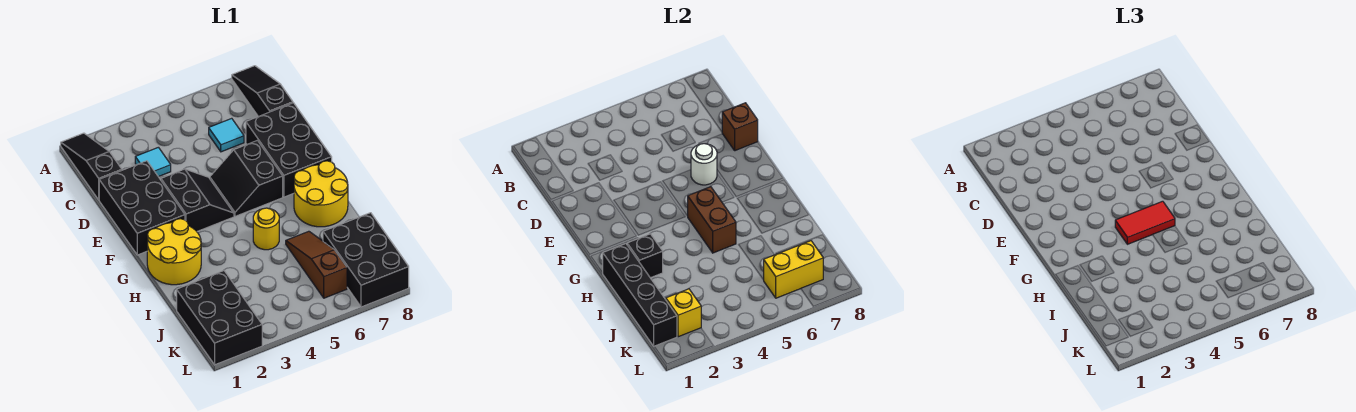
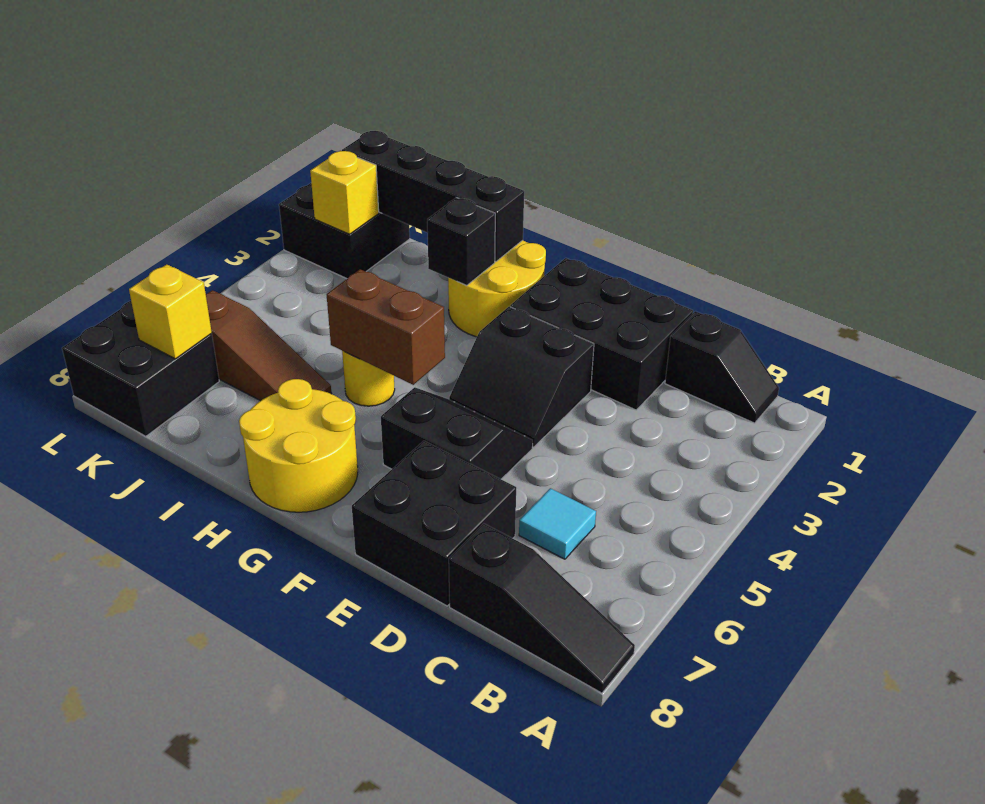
black slope A1:C1 level 1 top C -> black slope B1:C1 level 1 top C
cyan tile C3 level 1 -> none
black brick D7:F8 level 1 -> black brick D7:E8 level 1
brown brick D8 level 2 -> none
white round brick E6 level 2 -> none
red tile G4:G5 level 3 -> none
black brick J1:L2 level 1 -> black brick K1:L2 level 1
black brick J7:L8 level 1 -> black brick K7:L8 level 1
yellow brick K6:K7 level 2 -> yellow brick K7 level 2

